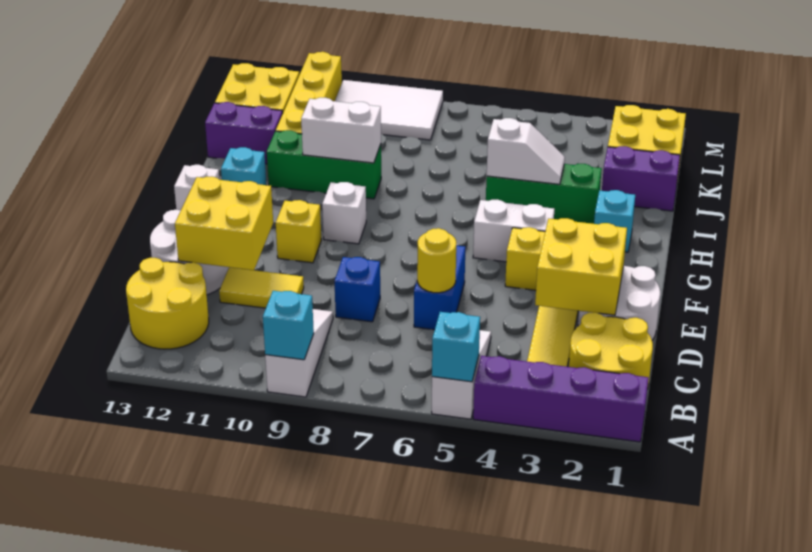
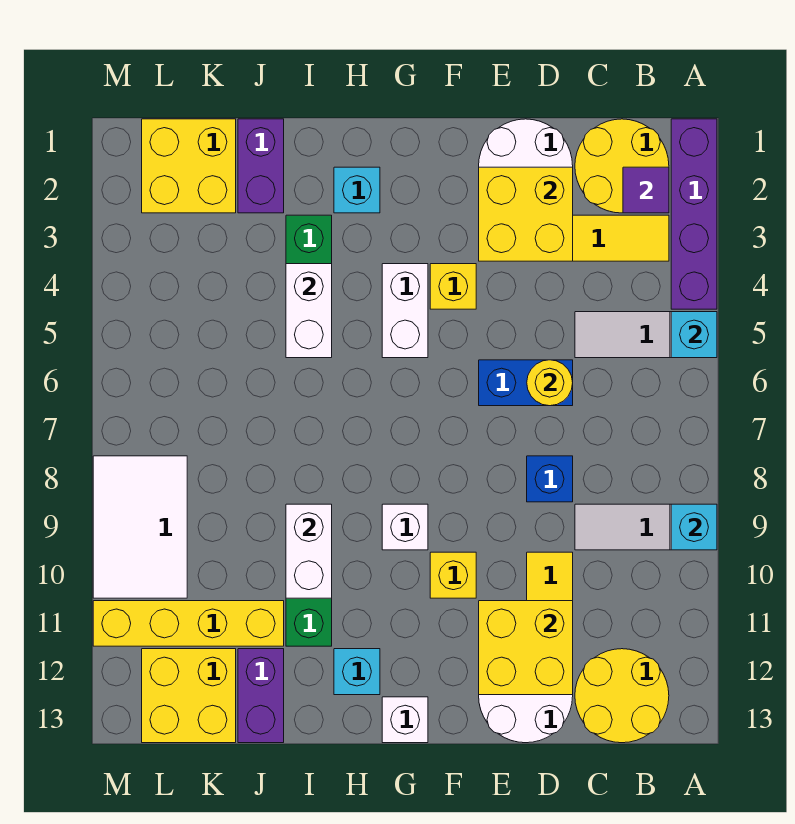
none -> purple tile B2 level 2
white slope I4:I5 level 2 top 5 -> white brick I4:I5 level 2

